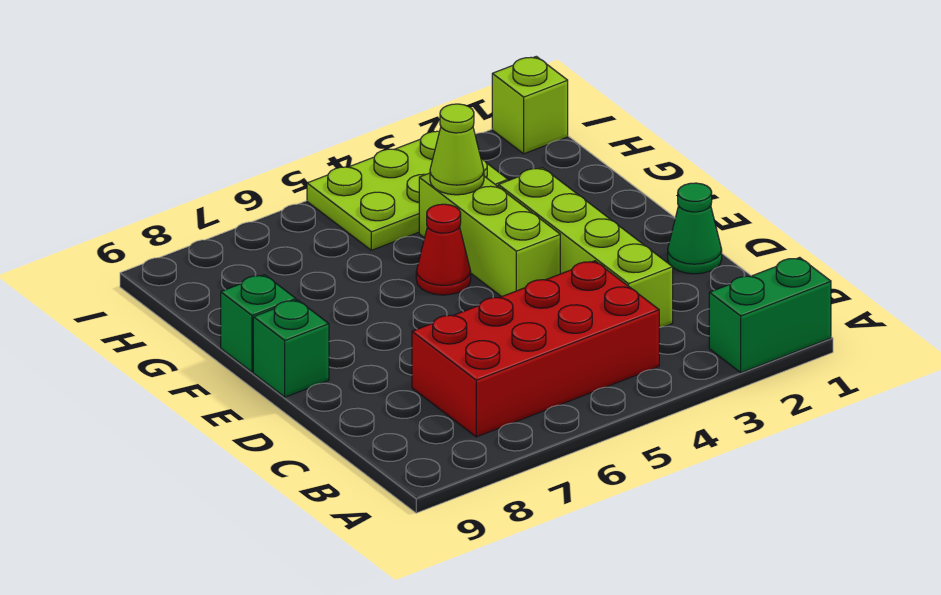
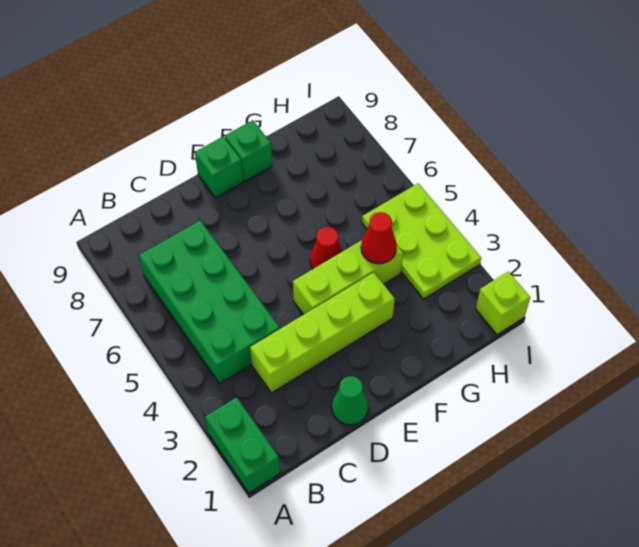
red brick B4:C7 level 1 -> green brick B4:C7 level 1
lime cone G4 level 2 -> red cone G4 level 2

